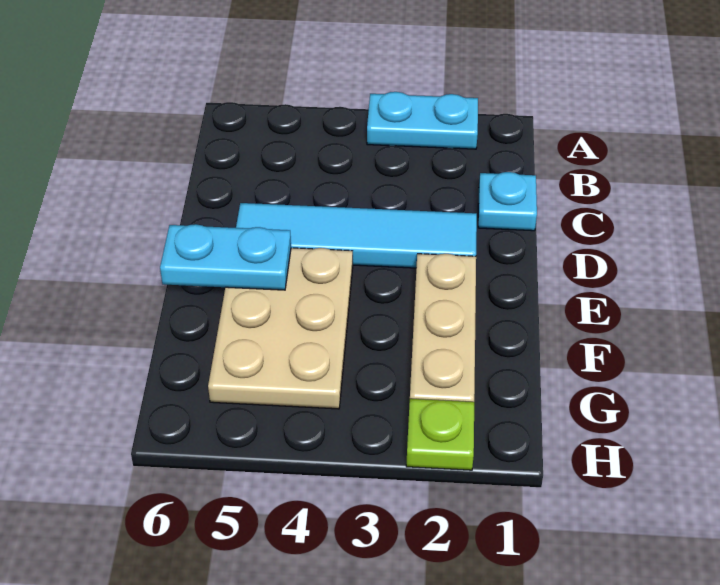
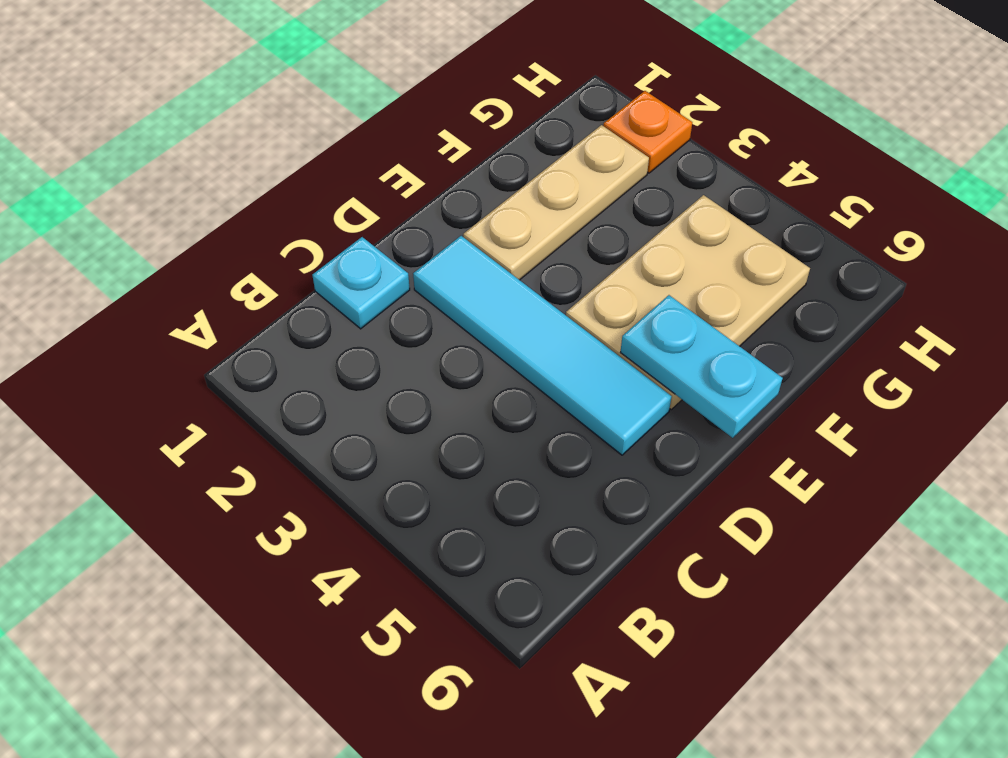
cyan plate A2:A3 level 1 -> none
lime plate H2 level 1 -> orange plate H2 level 1

